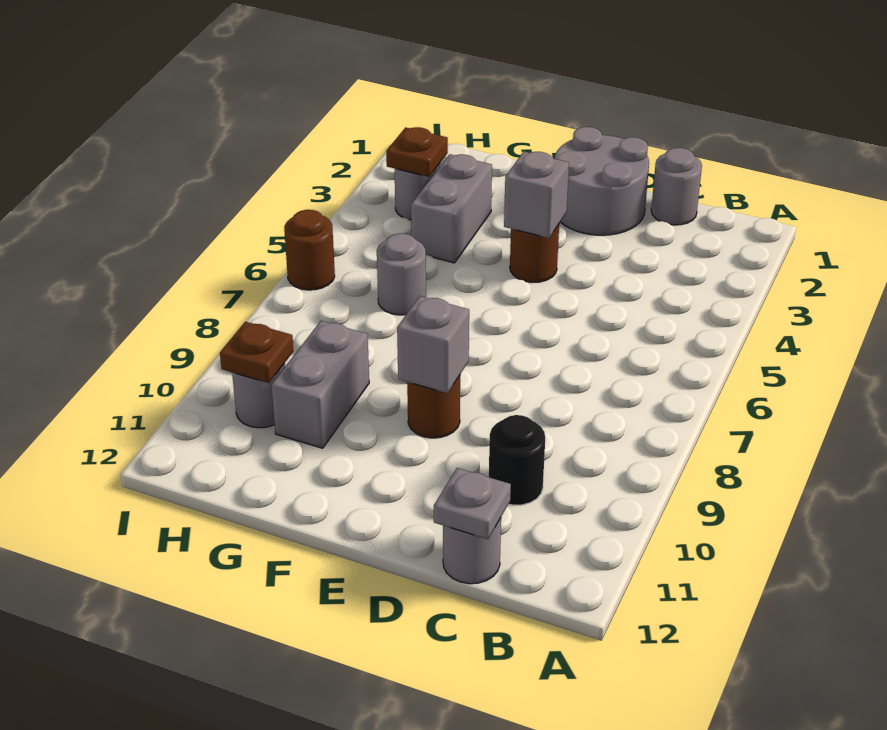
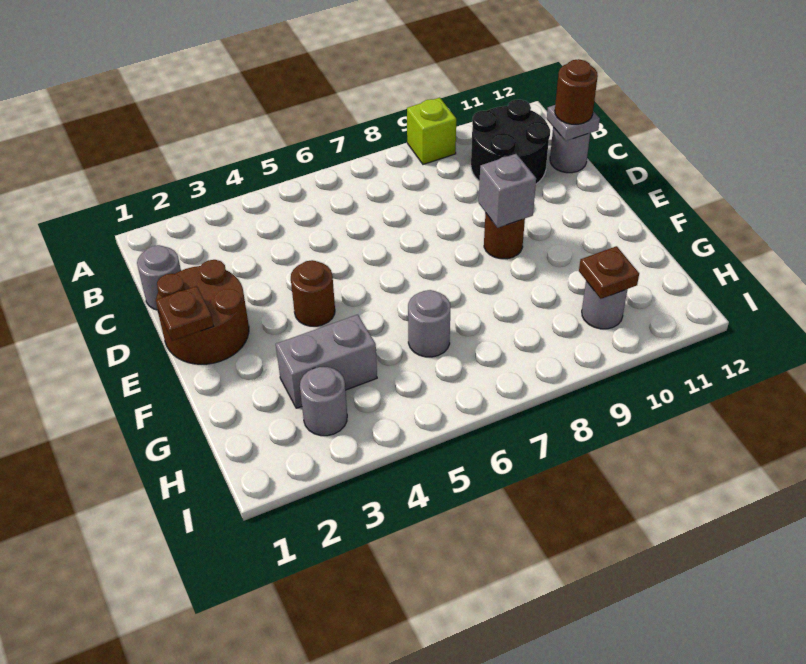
none -> lime brick A9 level 1
black round brick C10 level 1 -> black round brick B10:C11 level 1
grey round brick D1:E2 level 1 -> brown round brick D1:E2 level 1
grey brick E4 level 2 -> none
grey brick G9:G10 level 1 -> none
brown plate H3 level 2 -> brown plate E1 level 2
brown round brick I6 level 1 -> brown round brick C12 level 3

